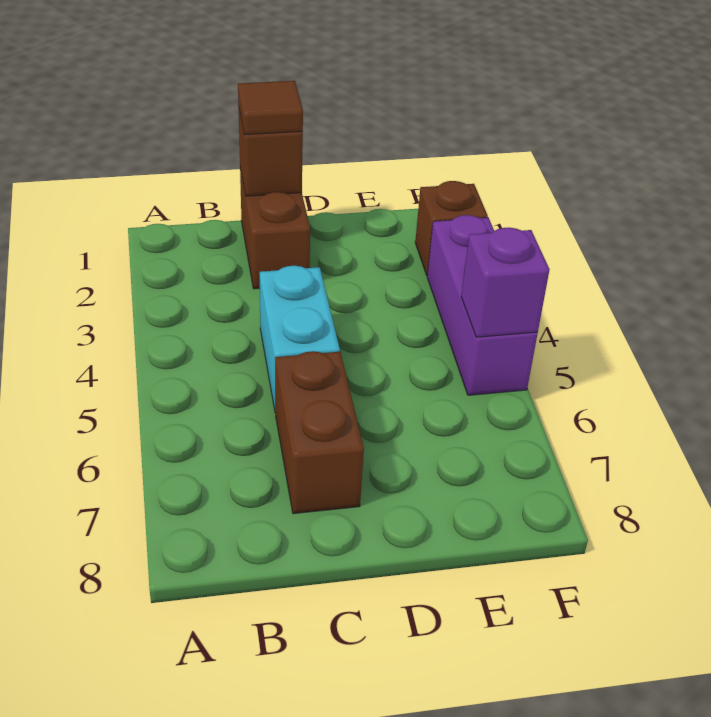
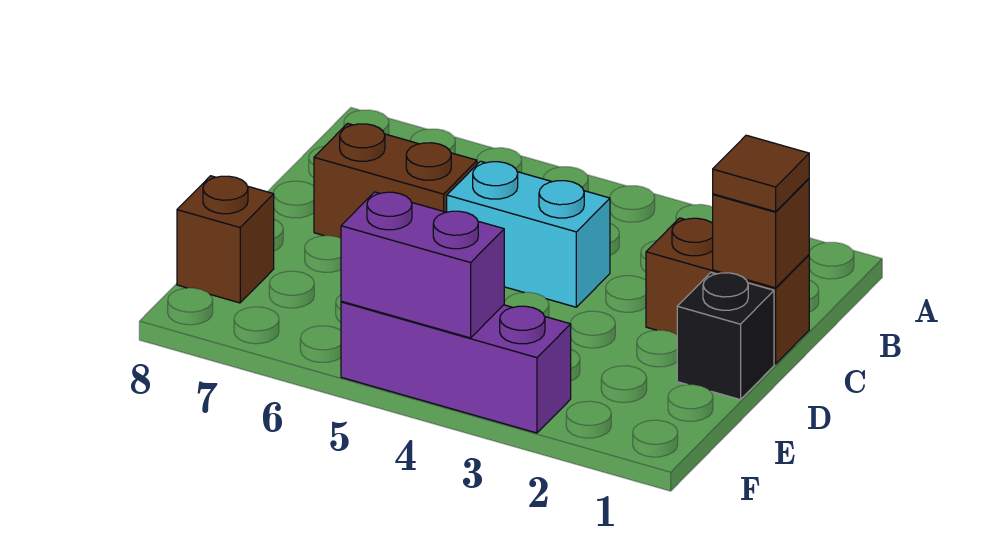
none -> black brick D1 level 1
brown brick F2 level 1 -> brown brick E8 level 1
purple brick F5 level 2 -> purple brick F4:F5 level 2

